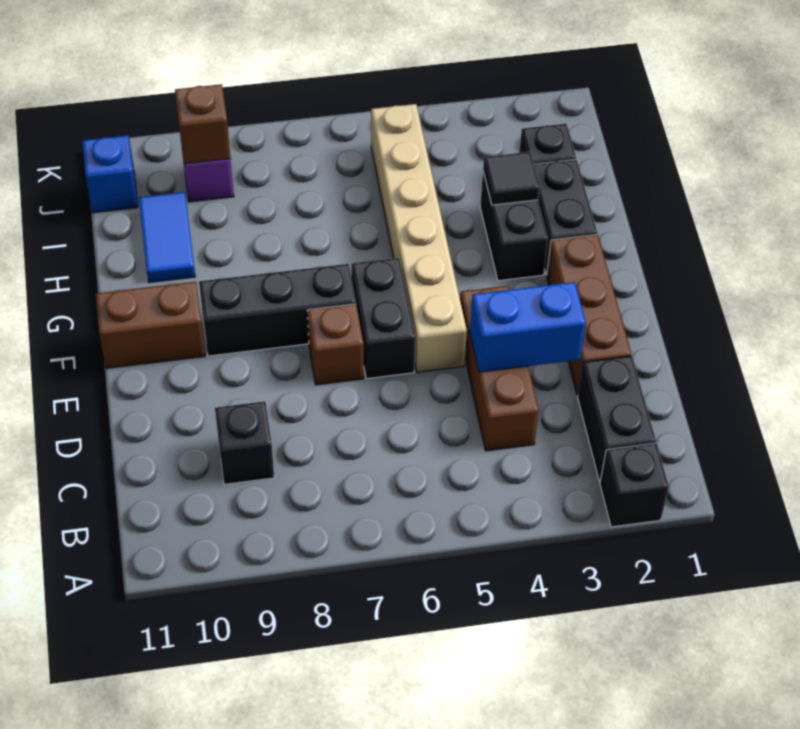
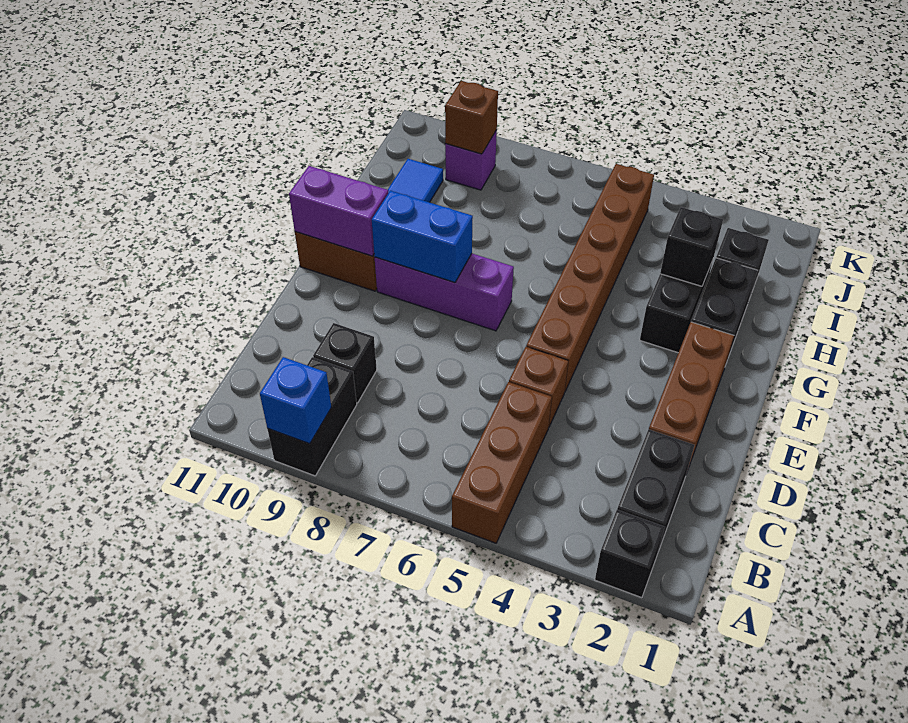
brown brick C4:E4 level 1 -> brown brick A5:C5 level 1
blue brick D3:D4 level 2 -> blue brick F8:F9 level 2
tan brick E5:J5 level 1 -> brown brick E5:J5 level 1
black brick E6:F6 level 1 -> black brick A9:B9 level 1
brown brick E7 level 1 -> brown brick D5 level 1
black brick F7:F9 level 1 -> purple brick F7:F9 level 1
none -> purple brick F10:F11 level 2
black tile H3 level 2 -> black brick H3 level 2
blue brick J11 level 1 -> blue brick A9 level 2

